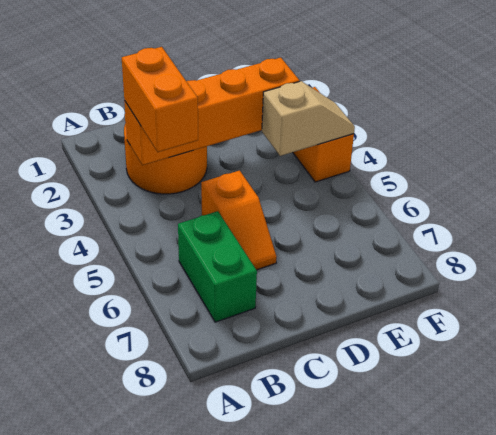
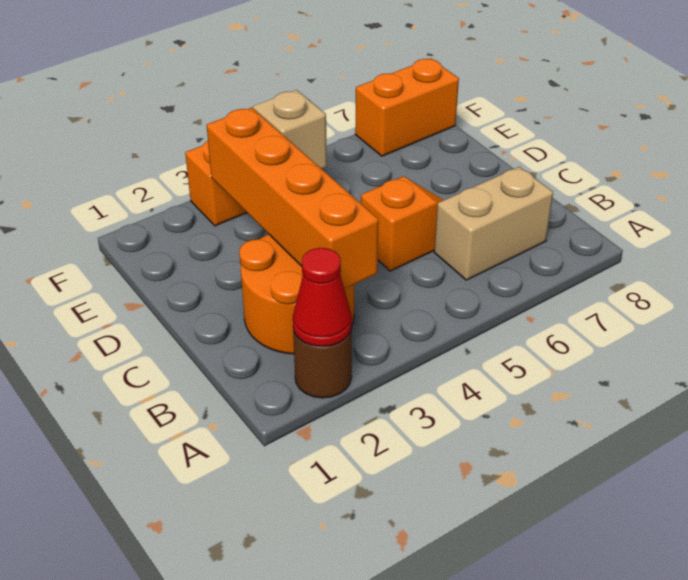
none -> brown round brick A2 level 1
none -> red cone A2 level 2
orange brick B3:B4 level 3 -> orange brick F7:F8 level 1
green brick B6:B7 level 1 -> tan brick B6:B7 level 1

